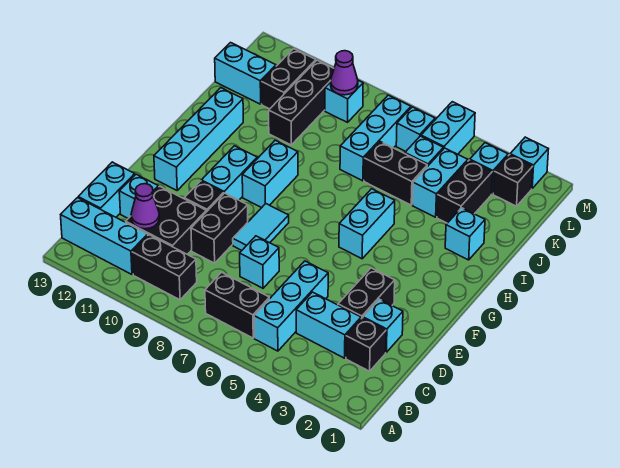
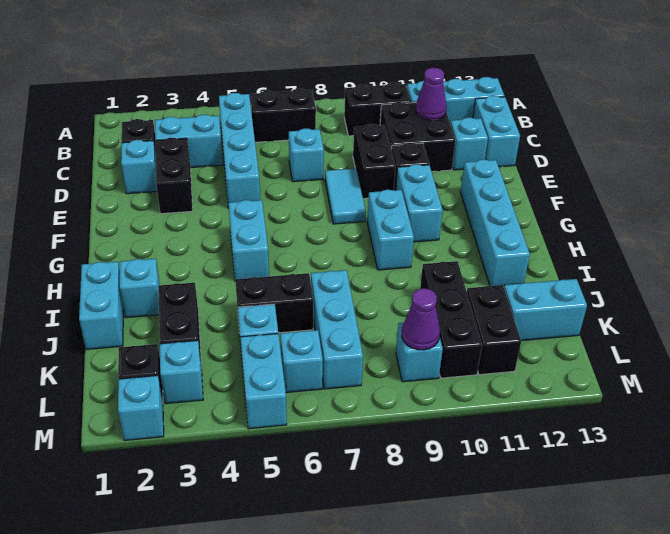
cyan brick B5:D5 level 1 -> cyan brick B5:E5 level 1
cyan brick J4:K4 level 1 -> cyan brick I1:J1 level 1

